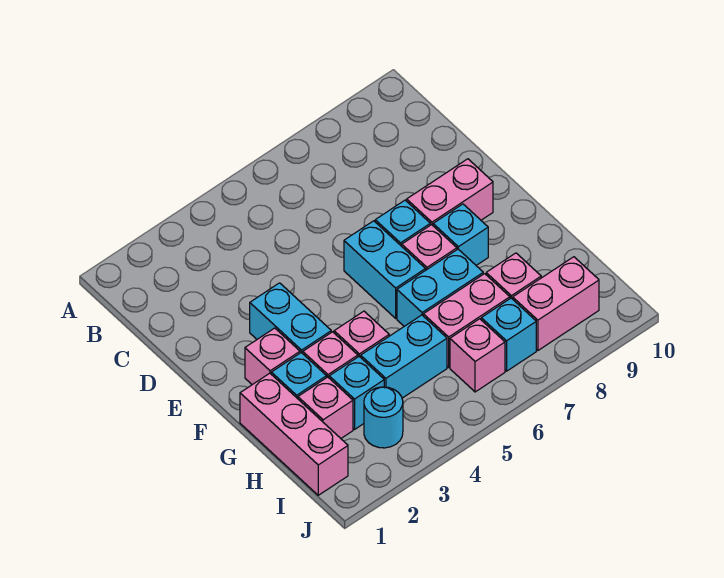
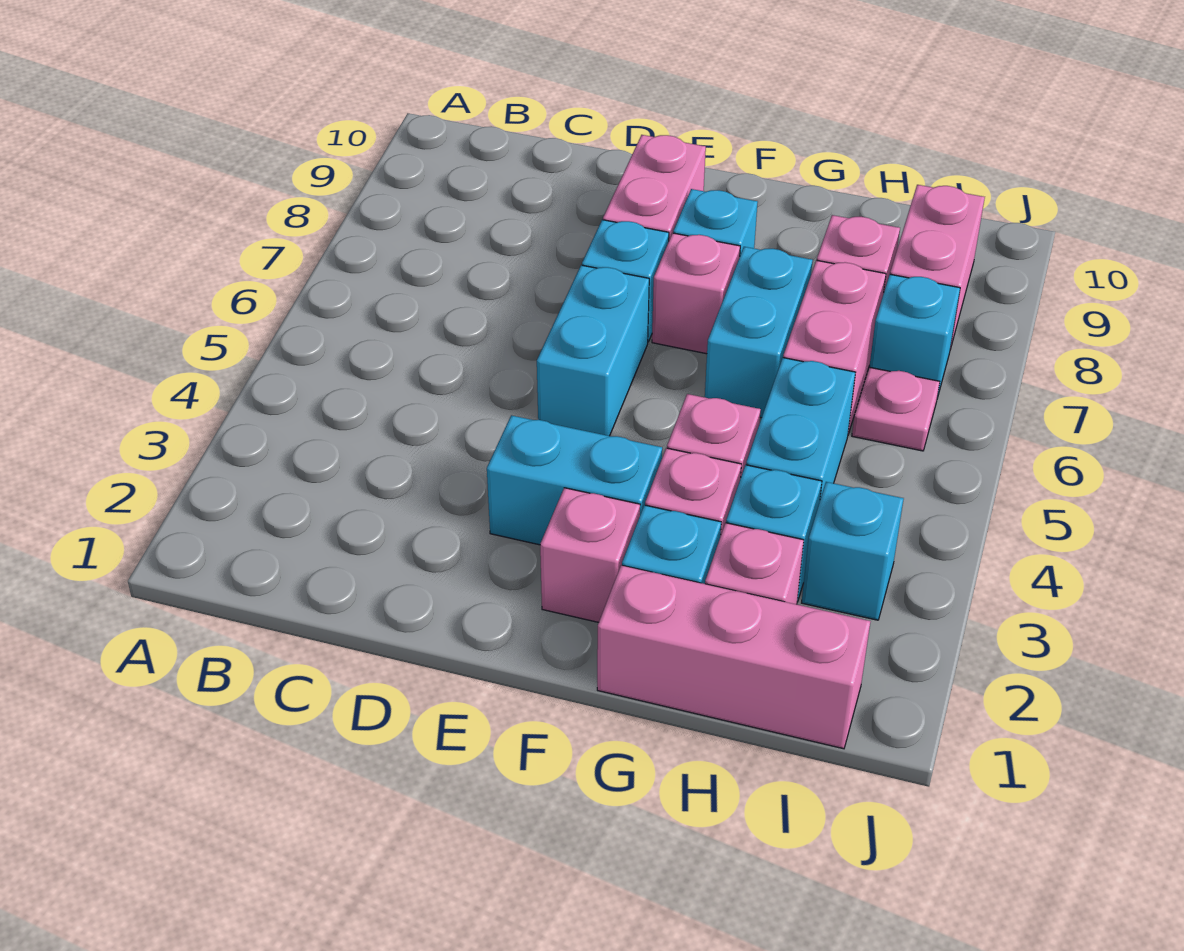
cyan brick E6:F6 level 1 -> cyan brick E5:E6 level 1
cyan round brick I3 level 1 -> cyan brick I3 level 1
pink brick I6 level 1 -> pink plate I6 level 1

